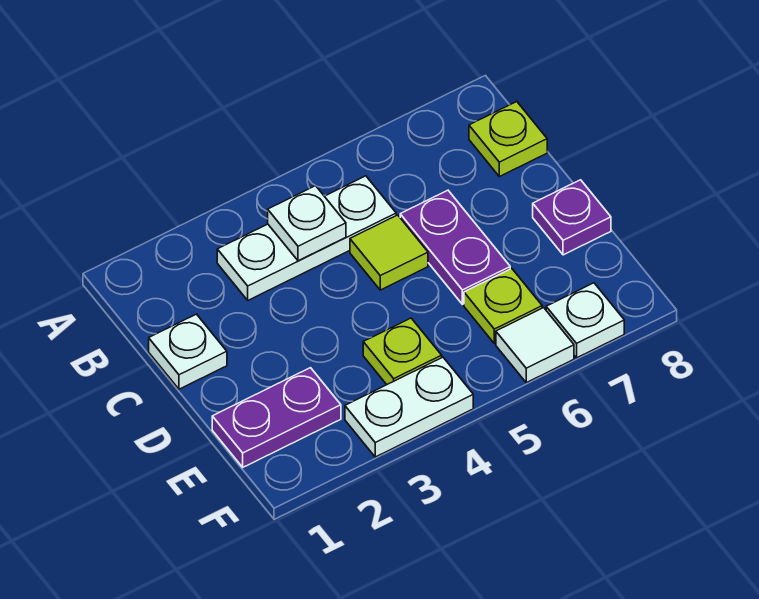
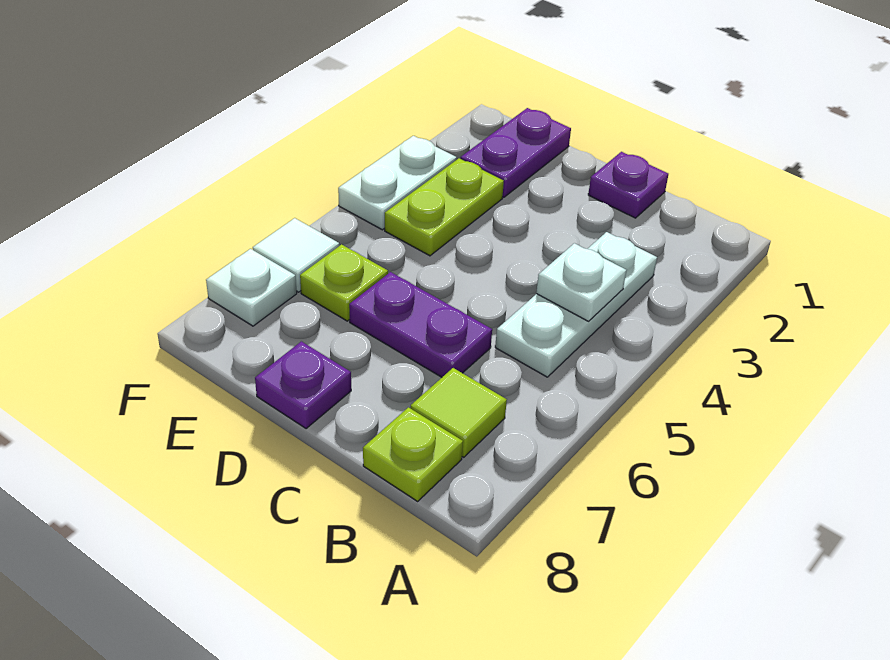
white plate C1 level 1 -> purple plate C1 level 1
lime tile C5 level 1 -> lime tile B7 level 1
lime plate E4 level 1 -> lime plate E3:E4 level 1

